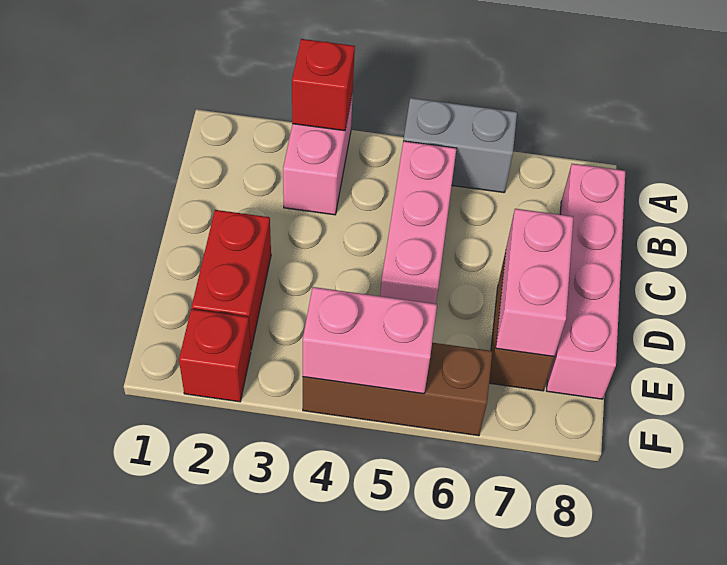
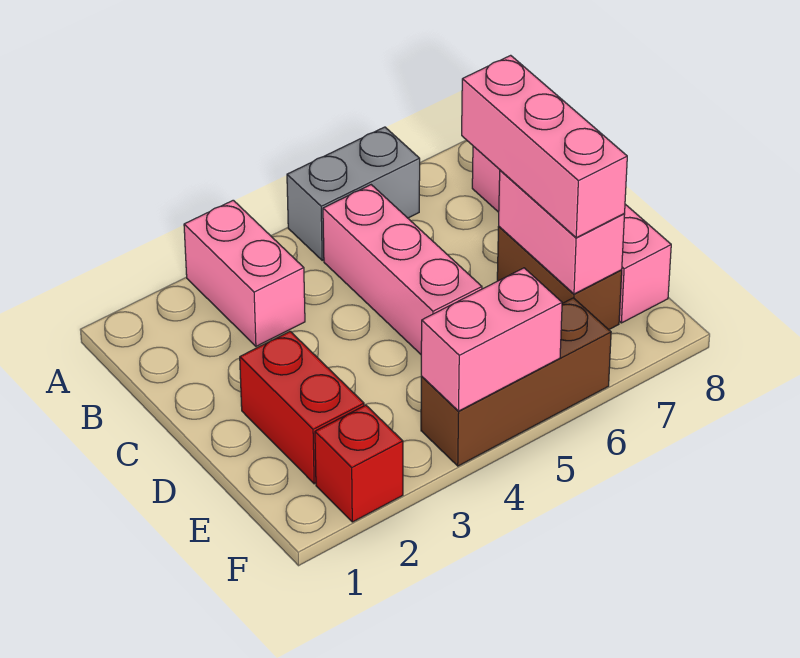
red brick A3 level 2 -> none
none -> pink brick C7:E7 level 3

